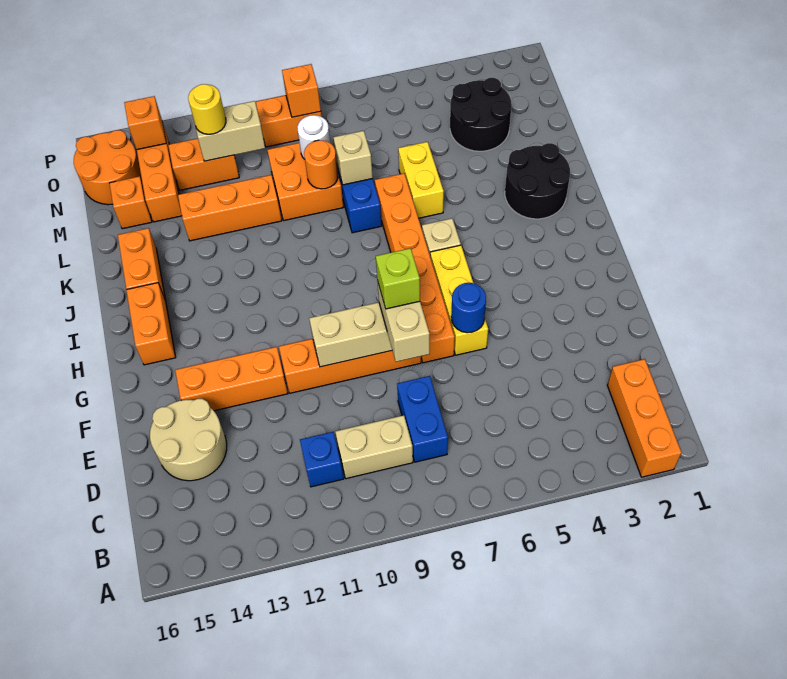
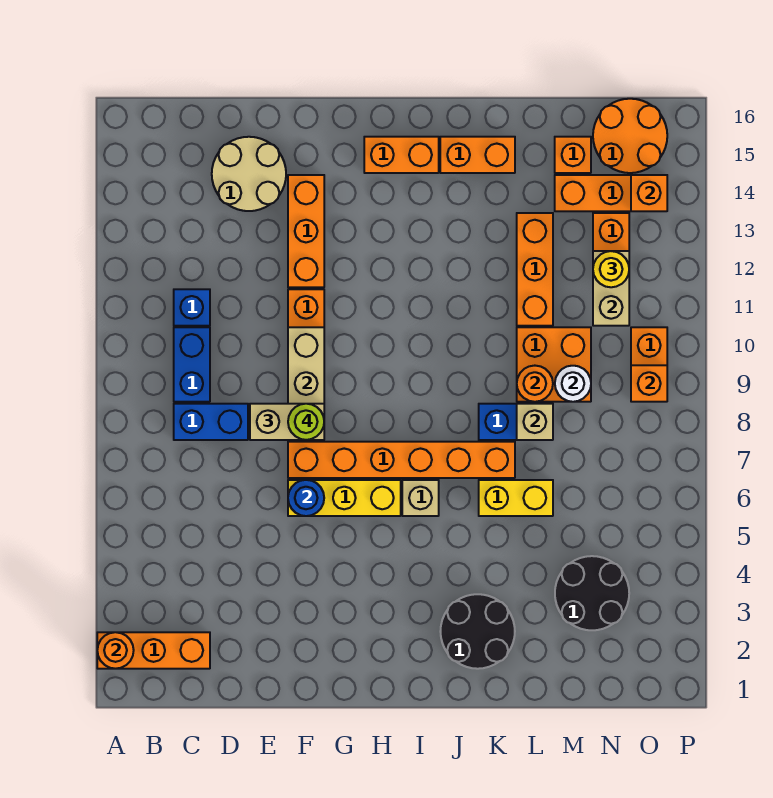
none -> orange round brick A2 level 2
tan brick C9:C10 level 1 -> blue brick C9:C10 level 1
lime brick F8 level 4 -> lime round brick F8 level 4

